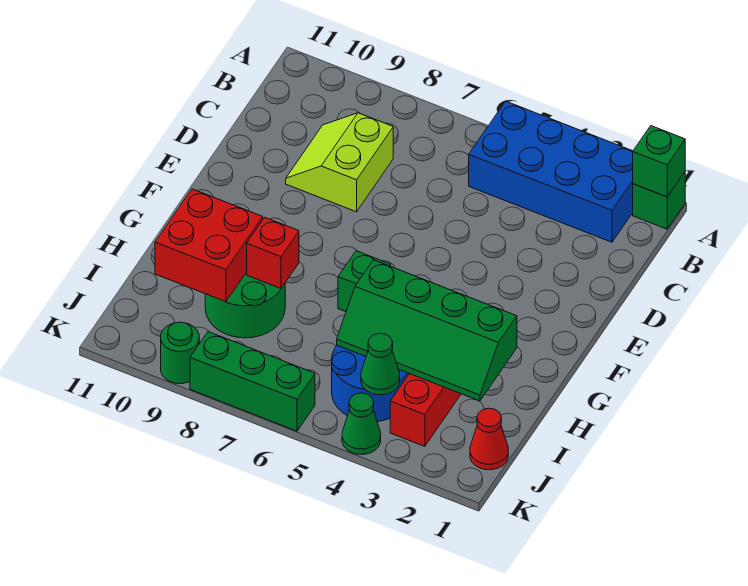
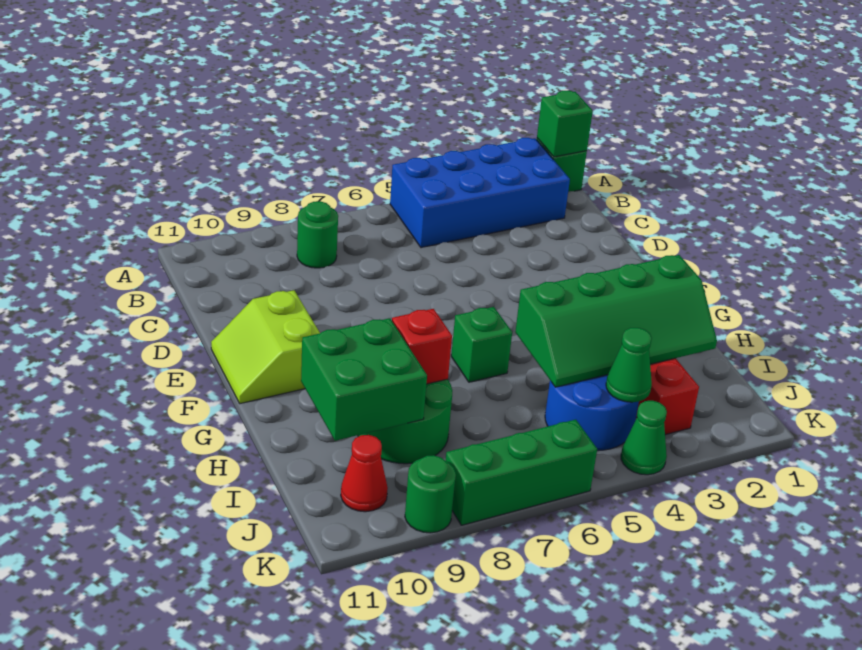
none -> green round brick B8 level 1
lime slope C8:D9 level 1 top 8 -> lime slope E10:F11 level 1 top 10
red brick H9:I10 level 2 -> green brick H9:I10 level 2
red cone J1 level 1 -> red cone J10 level 1

